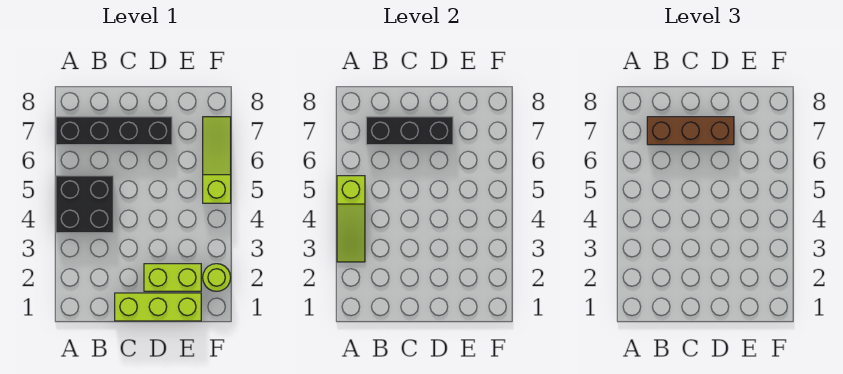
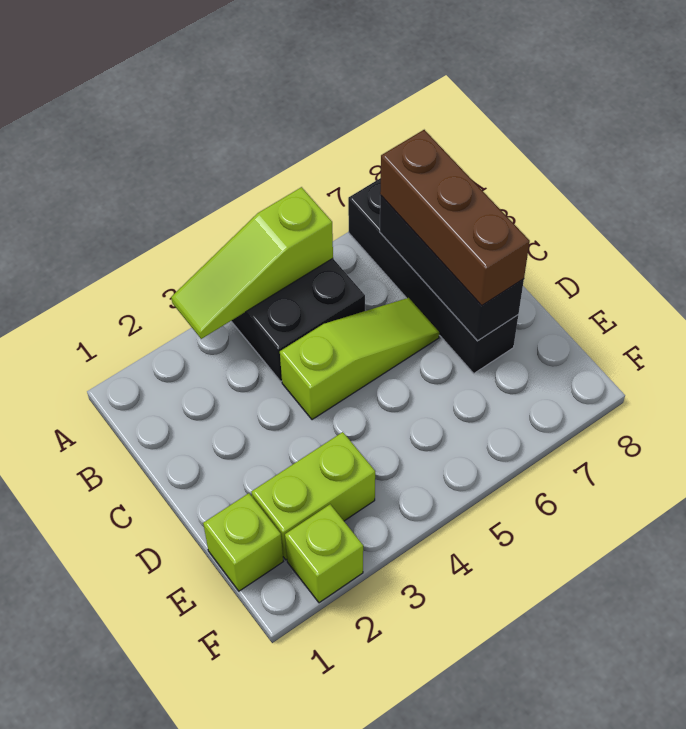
lime brick C1:E1 level 1 -> lime brick E1 level 1
lime brick D2:E2 level 1 -> lime brick E2:E3 level 1
lime round brick F2 level 1 -> lime brick F2 level 1
lime slope F5:F7 level 1 top 5 -> lime slope C4:C6 level 1 top 4

